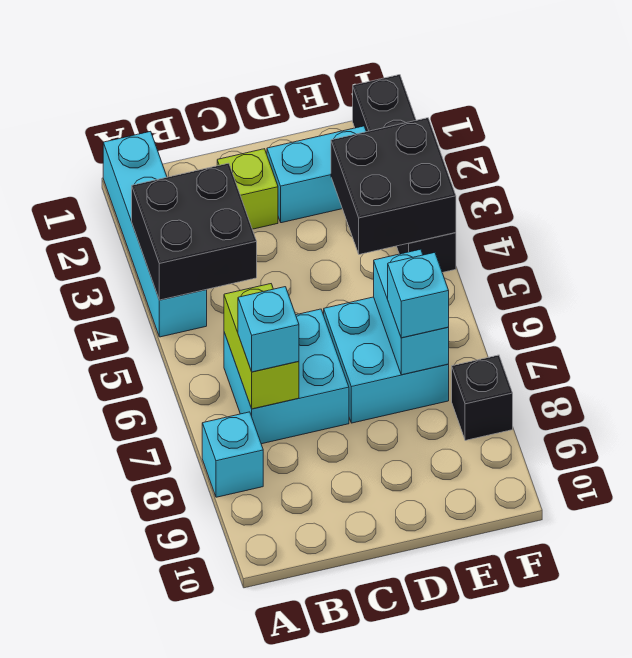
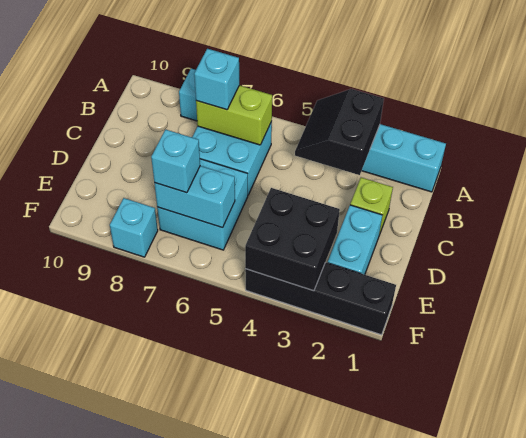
black brick A3:B4 level 2 -> black slope A3:B4 level 2 top 3
black brick F8 level 1 -> cyan brick F8 level 1

